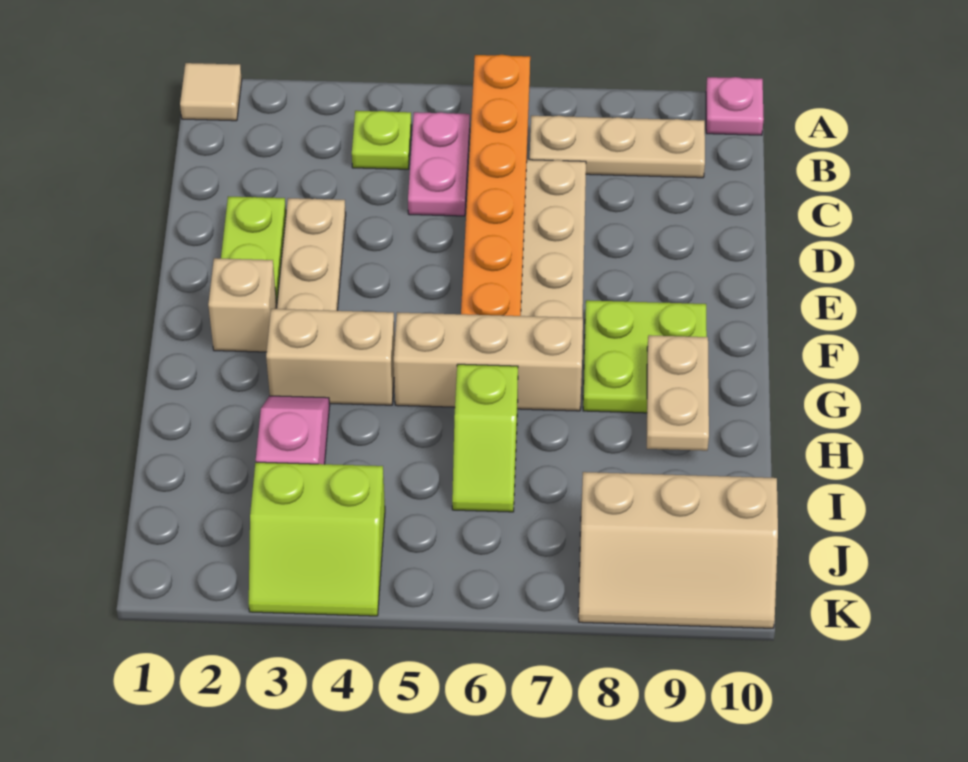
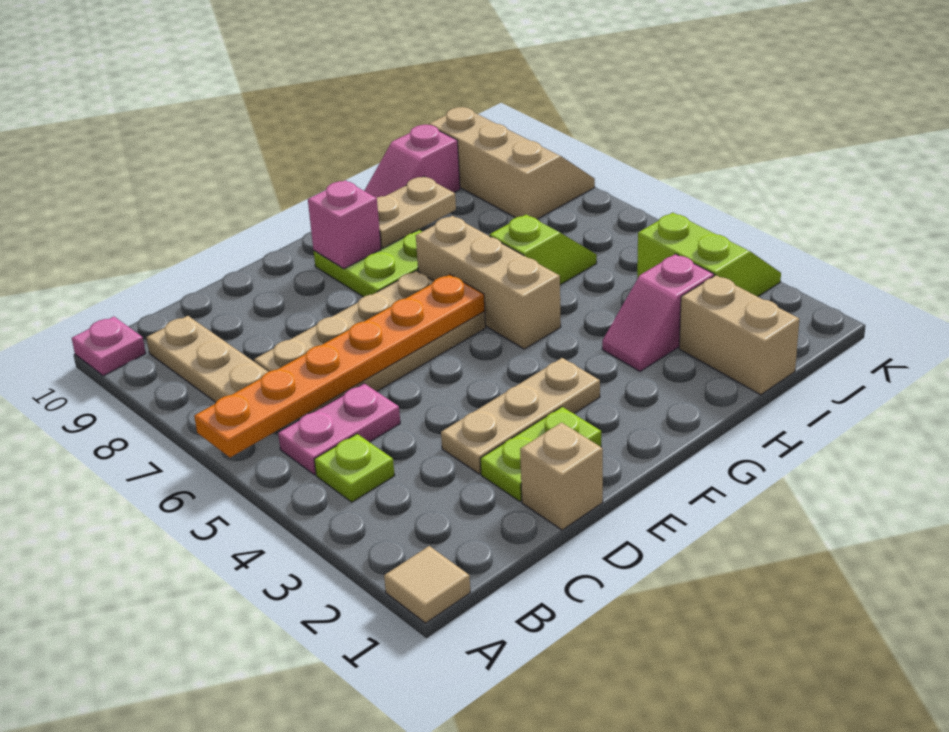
tan brick F2 level 1 -> tan brick D1 level 1
none -> pink brick F9 level 2
tan brick G3:G4 level 1 -> tan brick I1:I2 level 1
none -> pink slope H10:I10 level 1 top I

